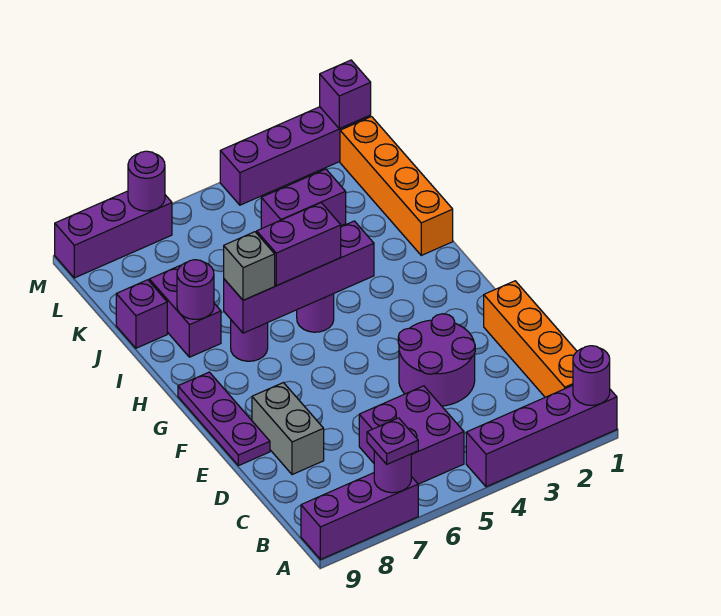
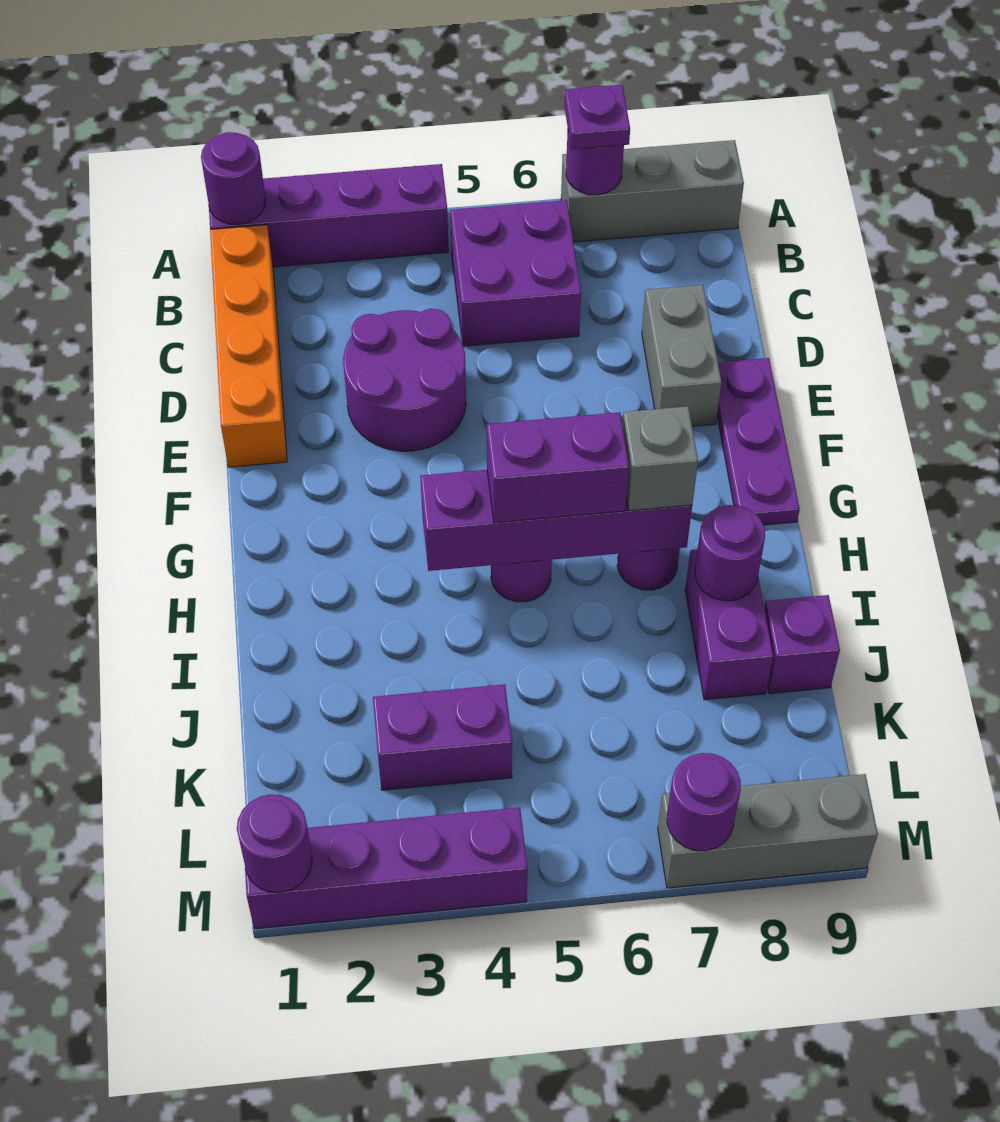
purple brick A7:A9 level 1 -> grey brick A7:A9 level 1
orange brick I1:L1 level 1 -> none
purple brick M1 level 2 -> purple round brick M1 level 2
purple brick M7:M9 level 1 -> grey brick M7:M9 level 1

